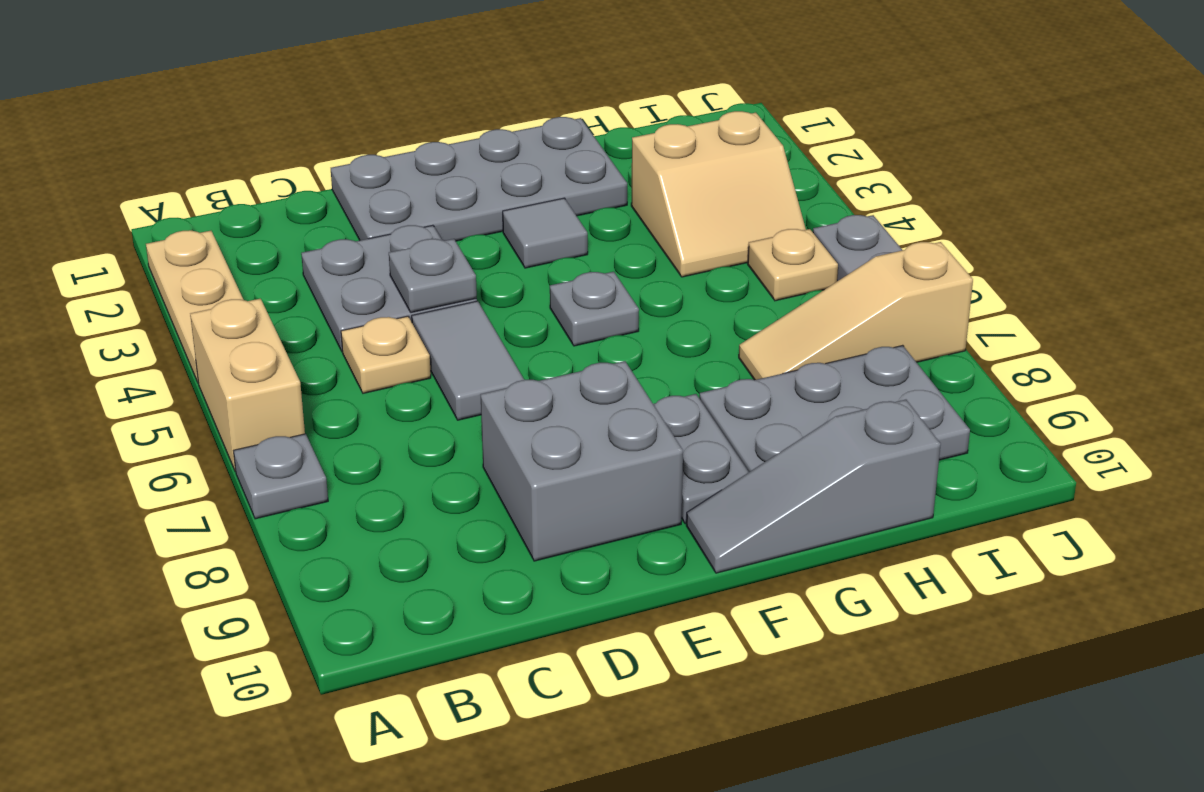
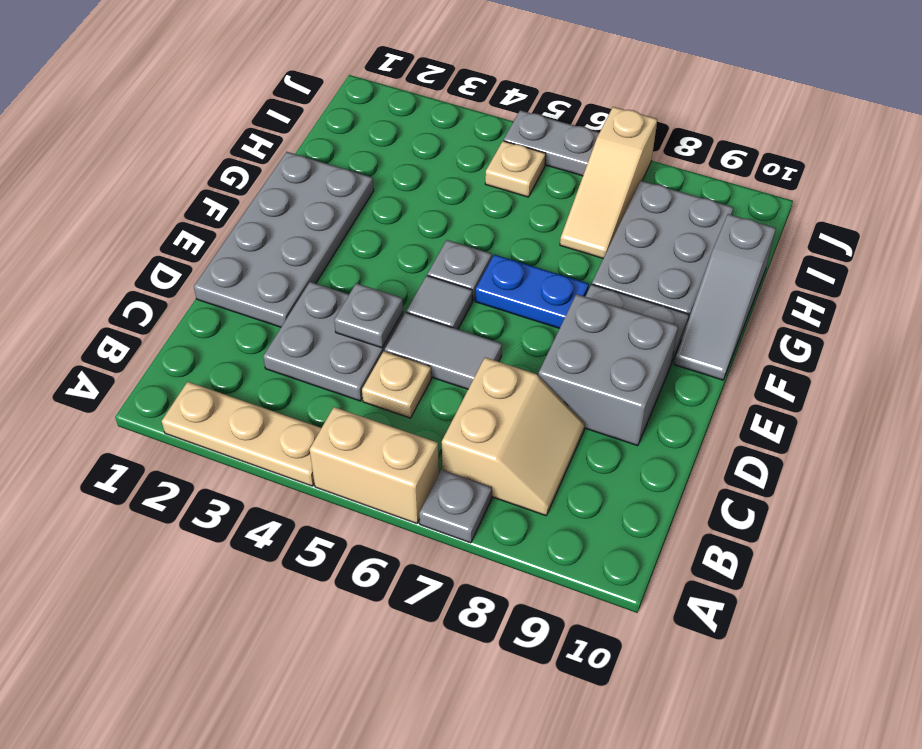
grey tile F3 level 1 -> grey tile E5 level 1
none -> blue plate F6:F7 level 1
tan slope H3:I4 level 1 top 3 -> tan slope B7:C8 level 1 top 7

